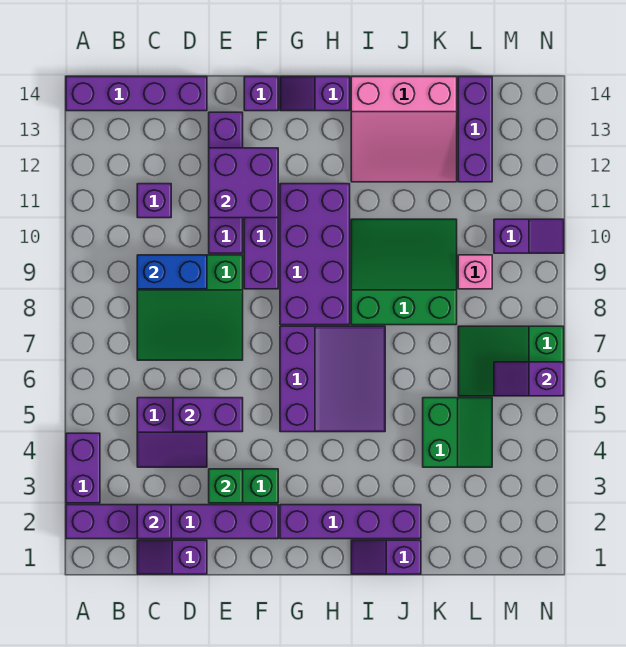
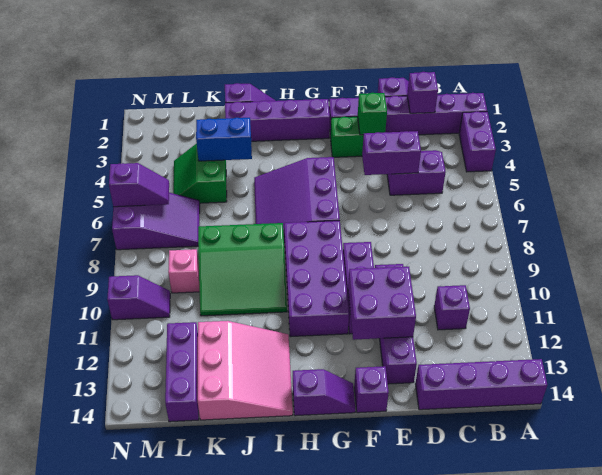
green slope C7:E9 level 1 top 9 -> none
blue brick C9:D9 level 2 -> blue brick J4:K4 level 2
pink slope I12:K14 level 1 top 14 -> pink slope I12:K14 level 1 top K
green slope L6:N7 level 1 top N -> purple slope L6:N7 level 1 top N
purple slope M10:N10 level 1 top M -> purple slope M10:N10 level 1 top N

